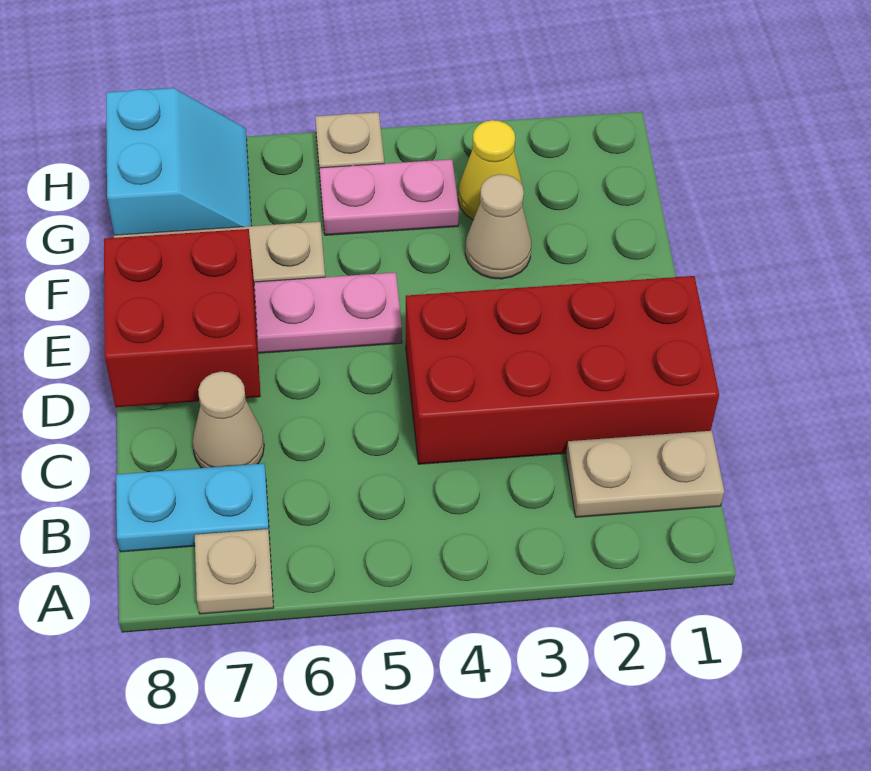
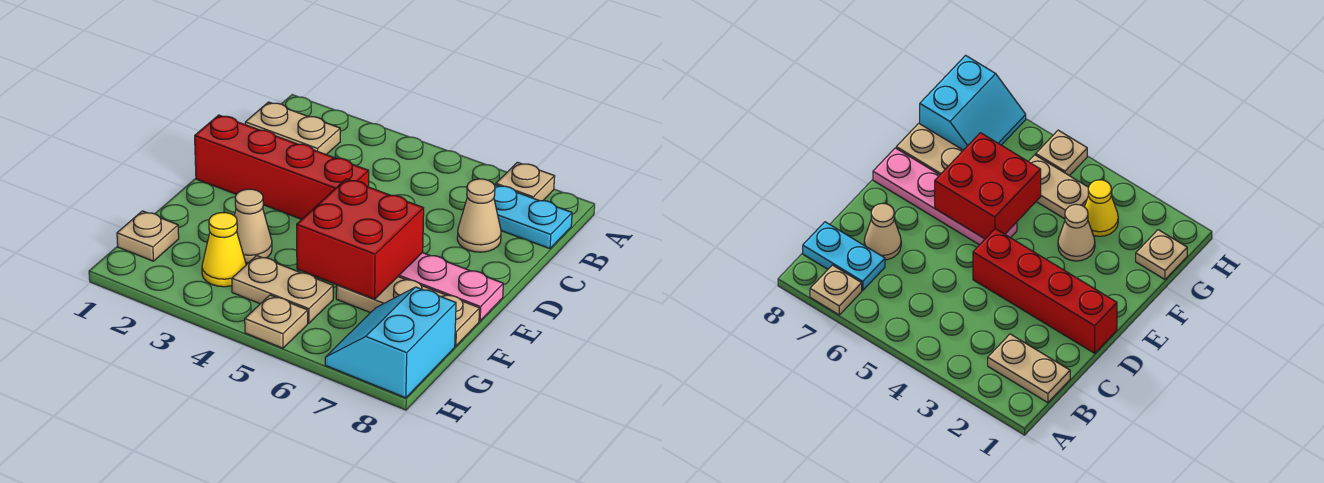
red brick C1:D4 level 1 -> red brick D1:D4 level 1
red brick D7:E8 level 2 -> red brick E5:F6 level 2
none -> tan plate G1 level 1
pink plate G4:G5 level 1 -> tan plate G4:G5 level 1

